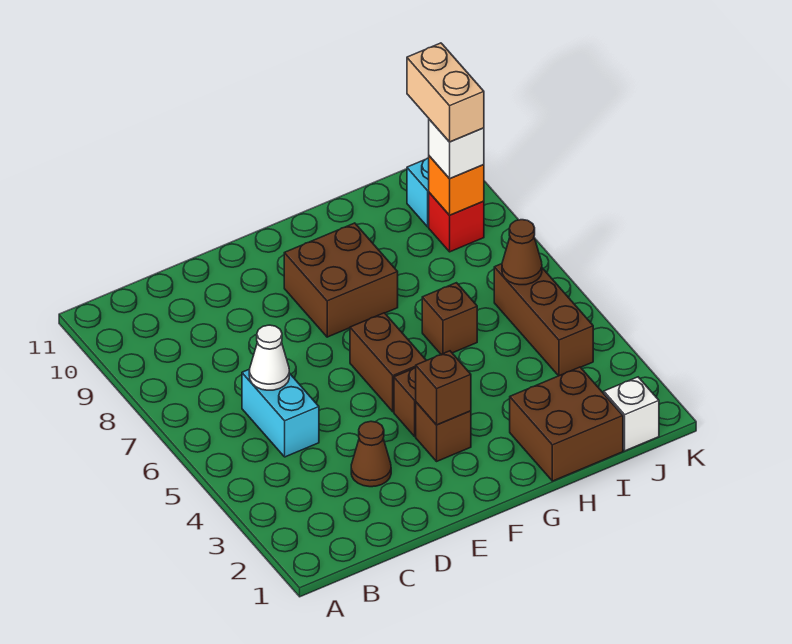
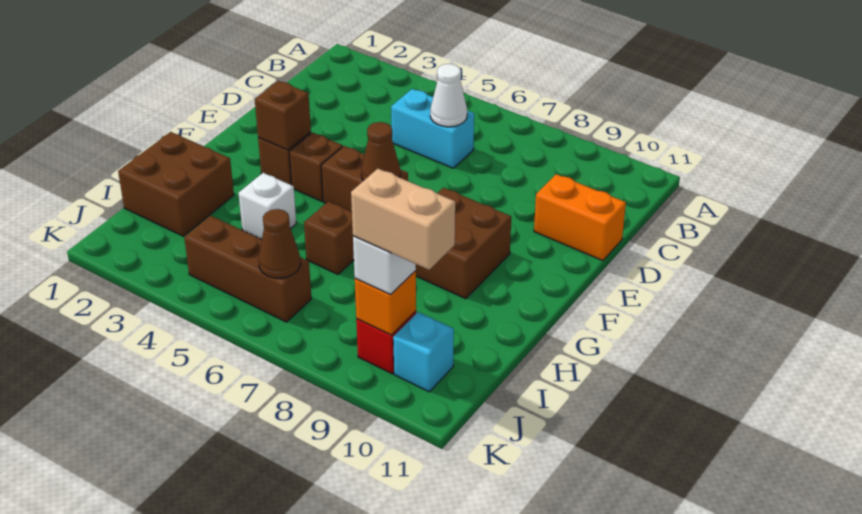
brown cone D3 level 1 -> brown cone F6 level 2
none -> orange brick D10:D11 level 1
white brick J1 level 1 -> white brick H4 level 1

